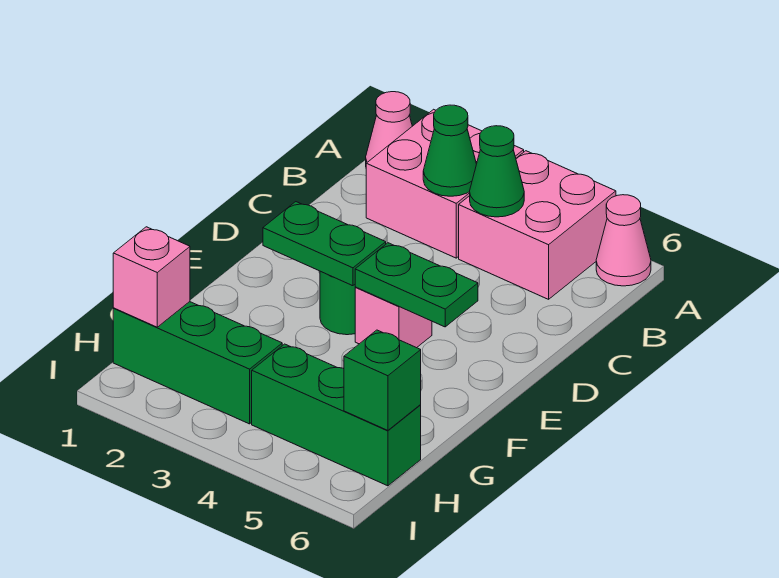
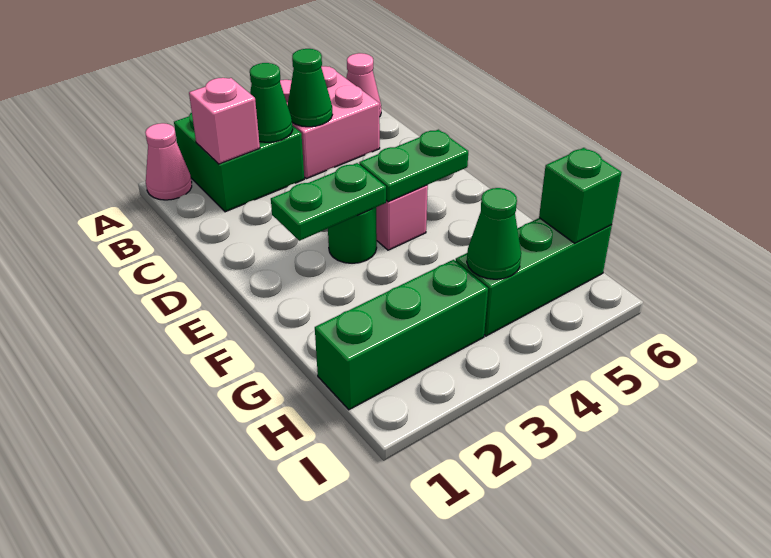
pink brick A2:B3 level 1 -> green brick A2:B3 level 1
pink brick H1 level 2 -> pink brick B2 level 2
none -> green cone H4 level 2

